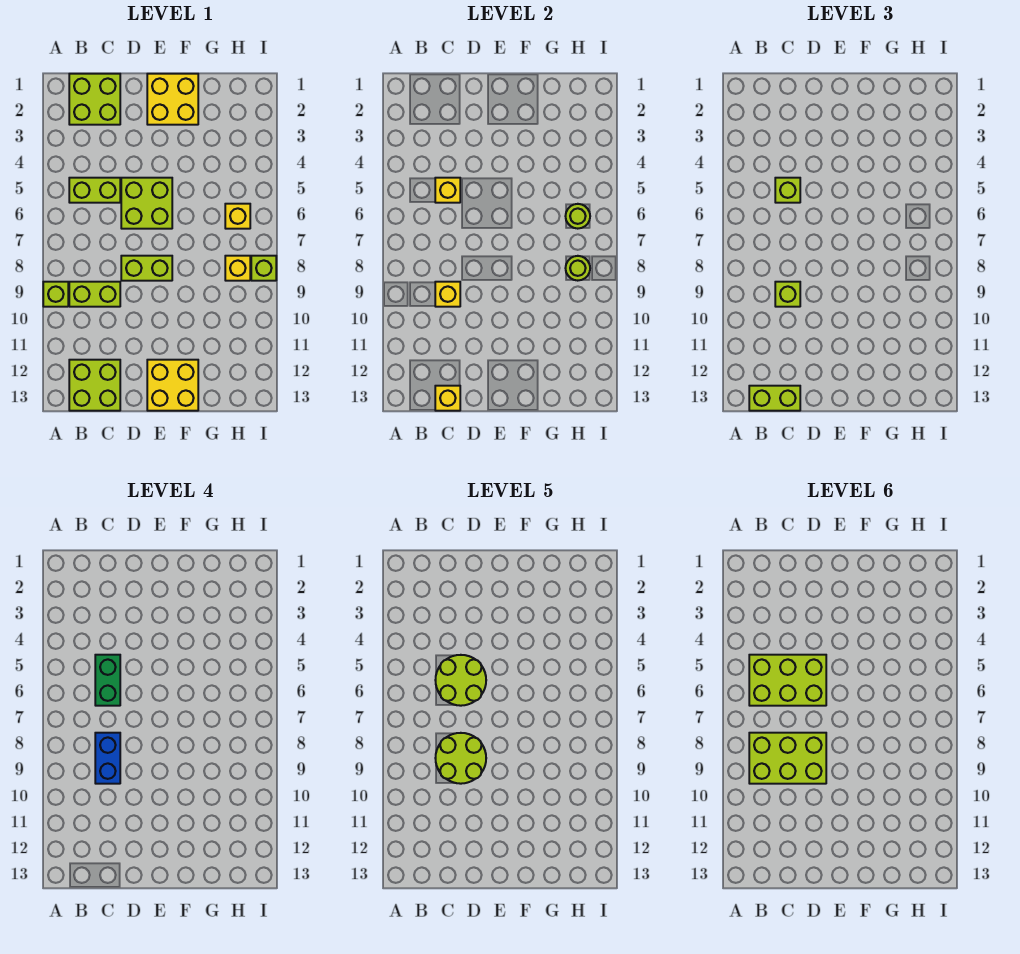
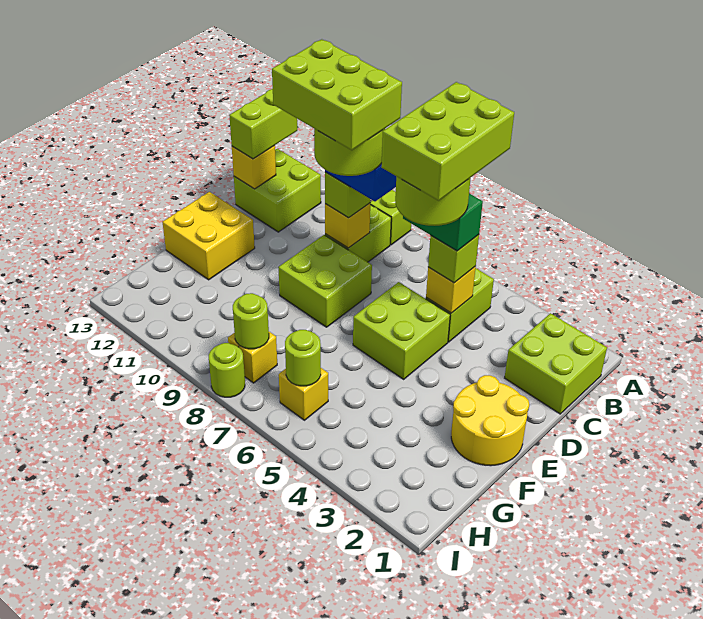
lime brick B8:D9 level 6 -> lime brick C8:D10 level 6
lime brick D8:E8 level 1 -> lime brick D8:E9 level 1
yellow brick E1:F2 level 1 -> yellow round brick E1:F2 level 1
lime brick I8 level 1 -> lime round brick I8 level 1

